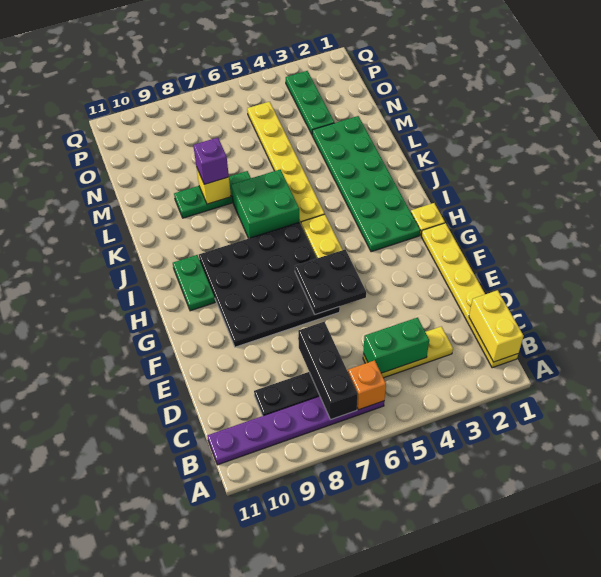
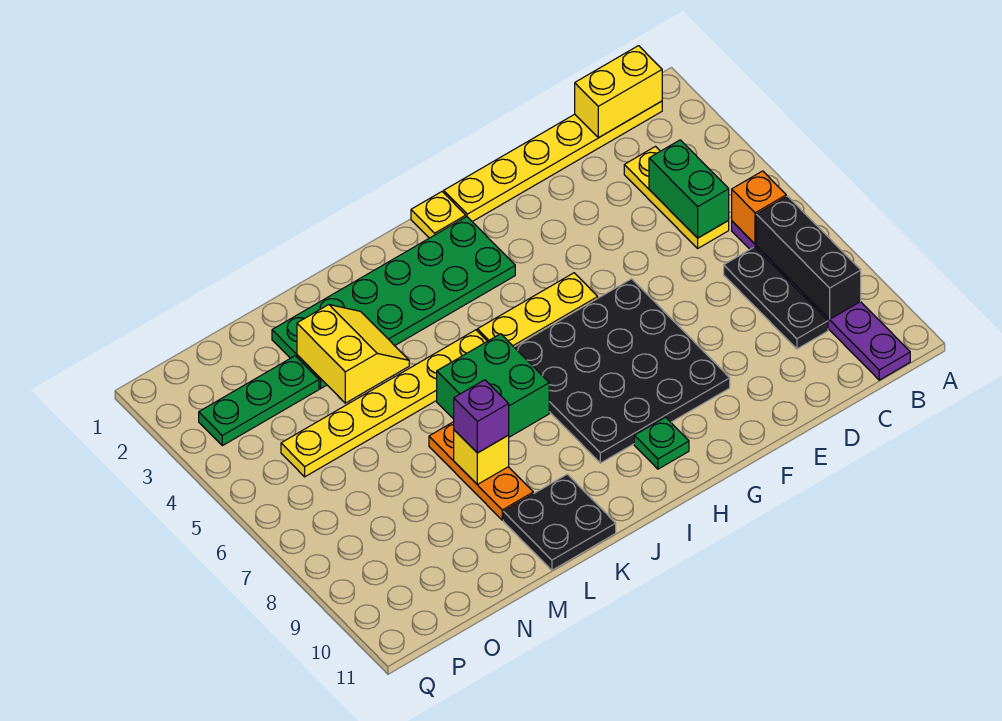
black brick B7:D7 level 2 -> black brick B7:B9 level 2
black plate F5:G6 level 2 -> black plate K10:L11 level 1
green plate H10:I10 level 1 -> green plate H10 level 1
none -> yellow slope L3:M4 level 2 top M
green plate L7:L9 level 1 -> orange plate L7:L9 level 1

